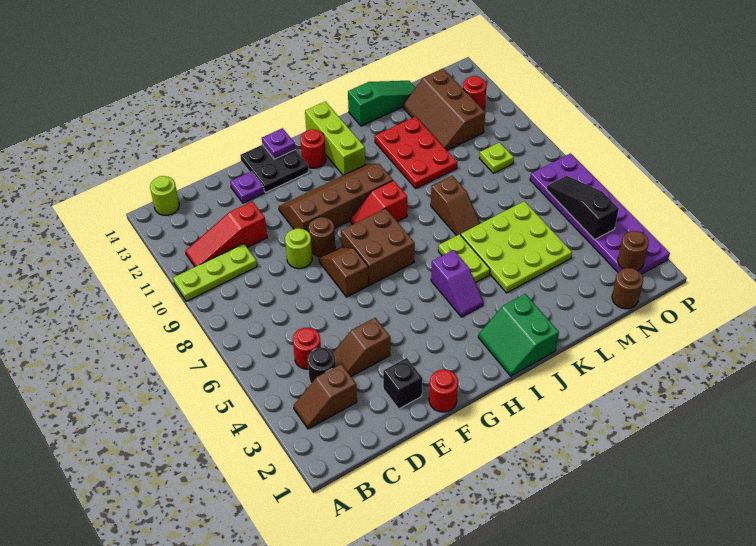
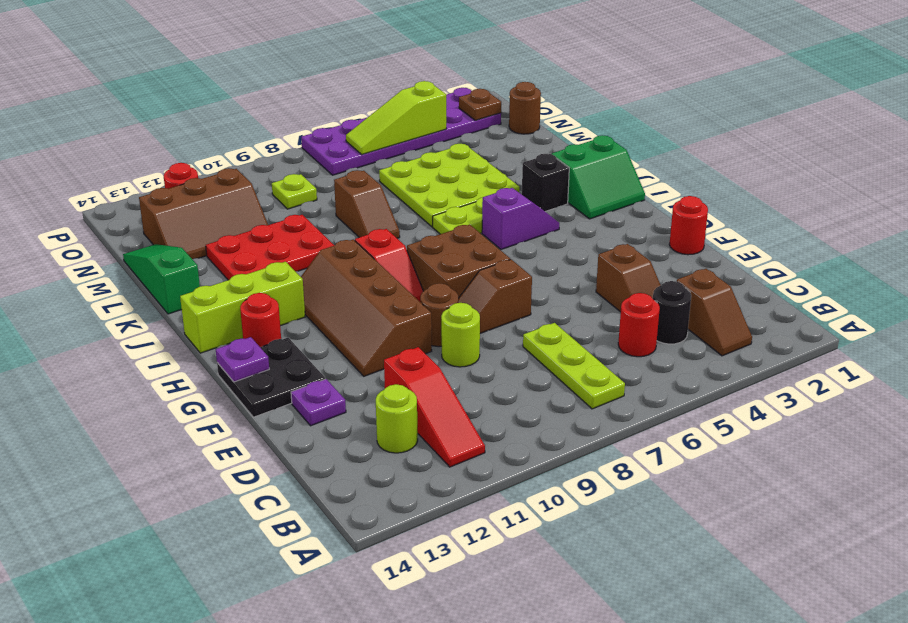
lime plate A10:C10 level 1 -> lime plate B7:D7 level 1
lime round brick B14 level 1 -> lime round brick C12 level 1
black brick E2 level 1 -> black brick J3 level 1
brown slope K7:K8 level 1 top 8 -> brown slope K8:L8 level 1 top L
brown round brick O2 level 2 -> brown plate O2 level 2
black slope O4:O6 level 2 top 4 -> lime slope O4:O6 level 2 top 4

